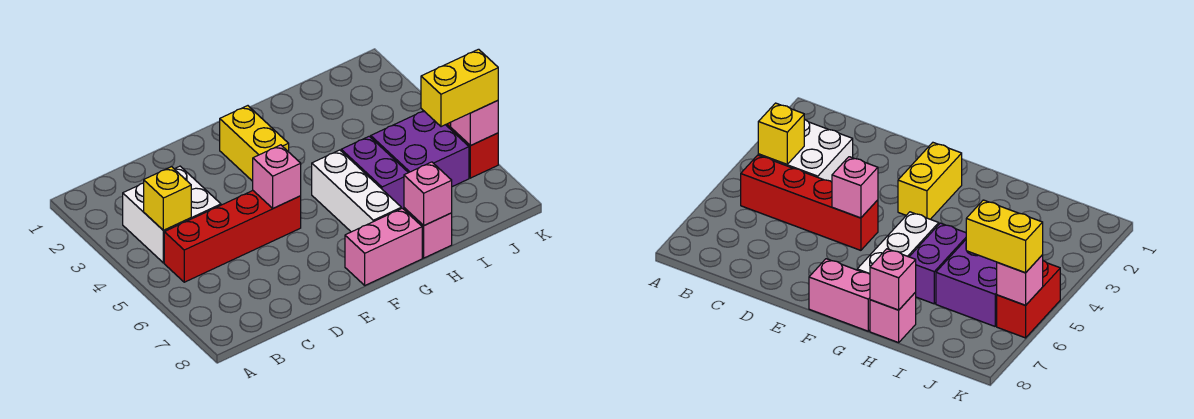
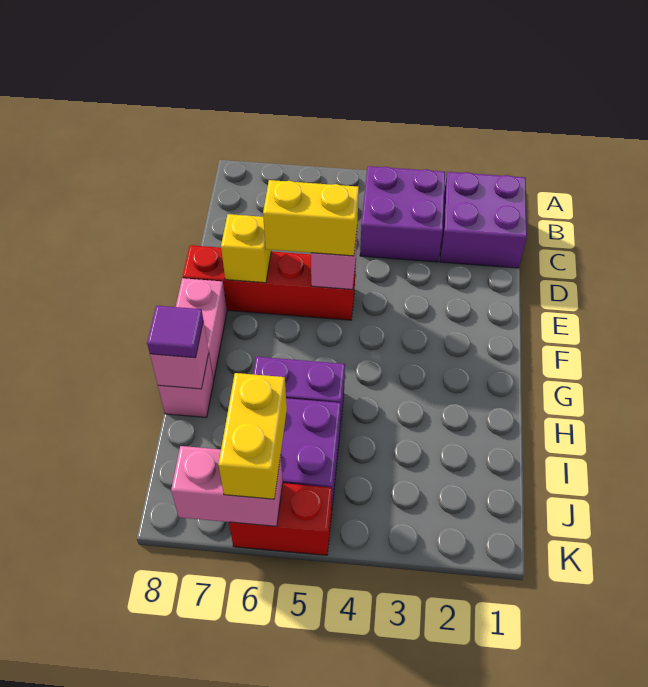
none -> purple brick B1:C2 level 1
white brick B3:C4 level 1 -> purple brick B3:C4 level 1
yellow brick B4 level 2 -> yellow brick E7 level 2
red brick B5:E5 level 1 -> red brick E5:E8 level 1
yellow brick F2:F3 level 1 -> yellow brick E5:E6 level 3
white brick G5:G7 level 1 -> none
none -> purple tile H8 level 3
pink brick K6 level 2 -> pink brick K6:K7 level 2

